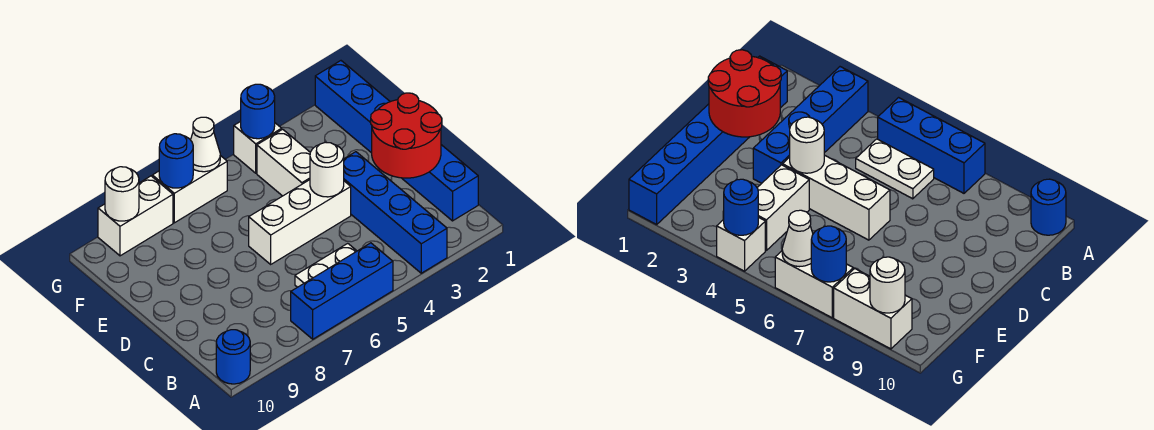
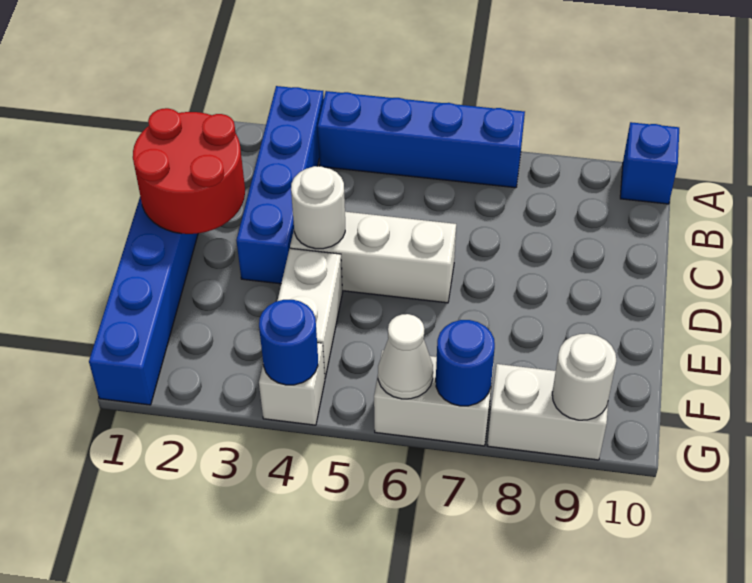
blue brick A5:A7 level 1 -> blue brick A4:A7 level 1
blue round brick A10 level 1 -> blue brick A10 level 1
white plate B5:B6 level 1 -> none

